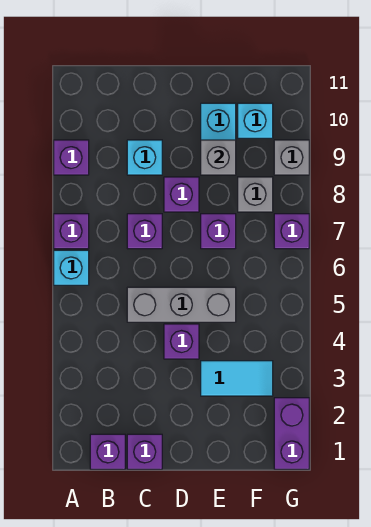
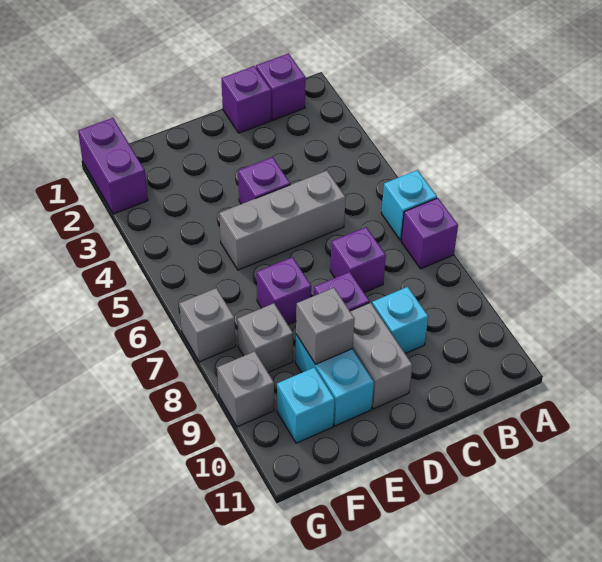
purple brick A9 level 1 -> none
none -> grey brick D9:D10 level 1
cyan tile E3:F3 level 1 -> none
purple brick G7 level 1 -> grey brick G7 level 1

